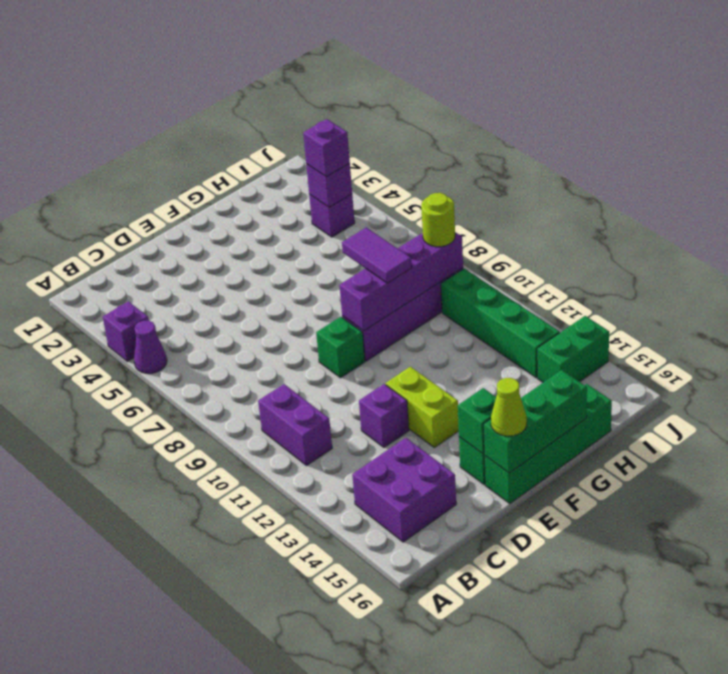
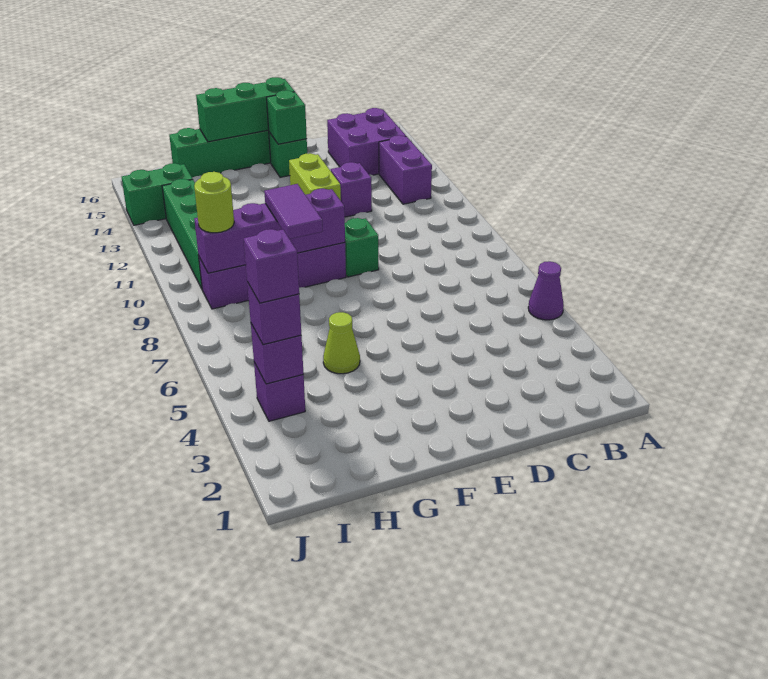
purple brick A4 level 1 -> purple brick I4 level 4
purple brick B10:B11 level 1 -> purple brick B12:B13 level 1
lime cone E16 level 3 -> lime cone G5 level 1

